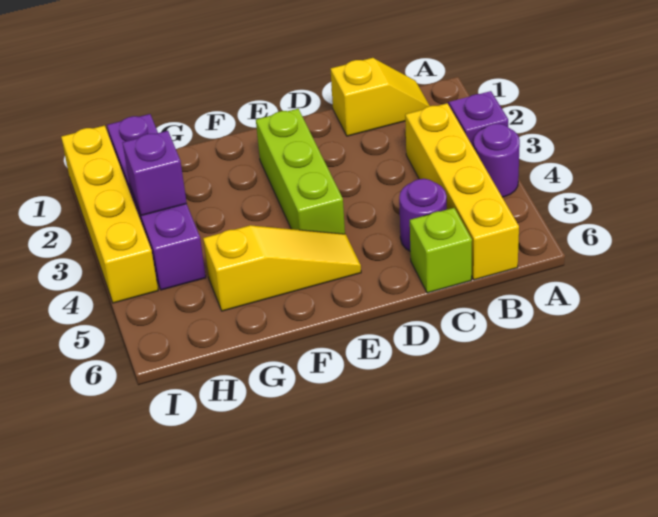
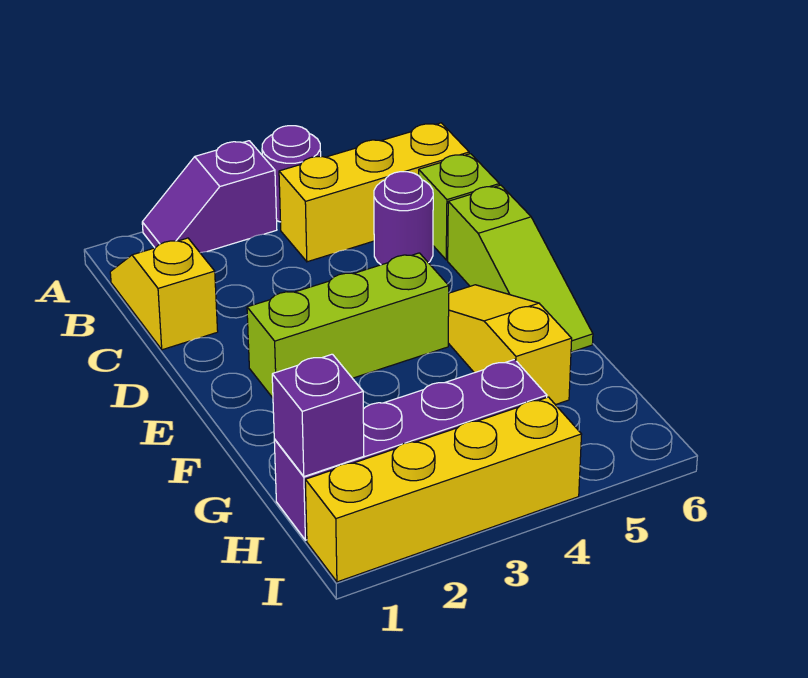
yellow brick B3:B6 level 1 -> yellow brick B4:B6 level 1
none -> lime slope D6:F6 level 1 top D
purple brick H3 level 2 -> purple brick H1 level 2

